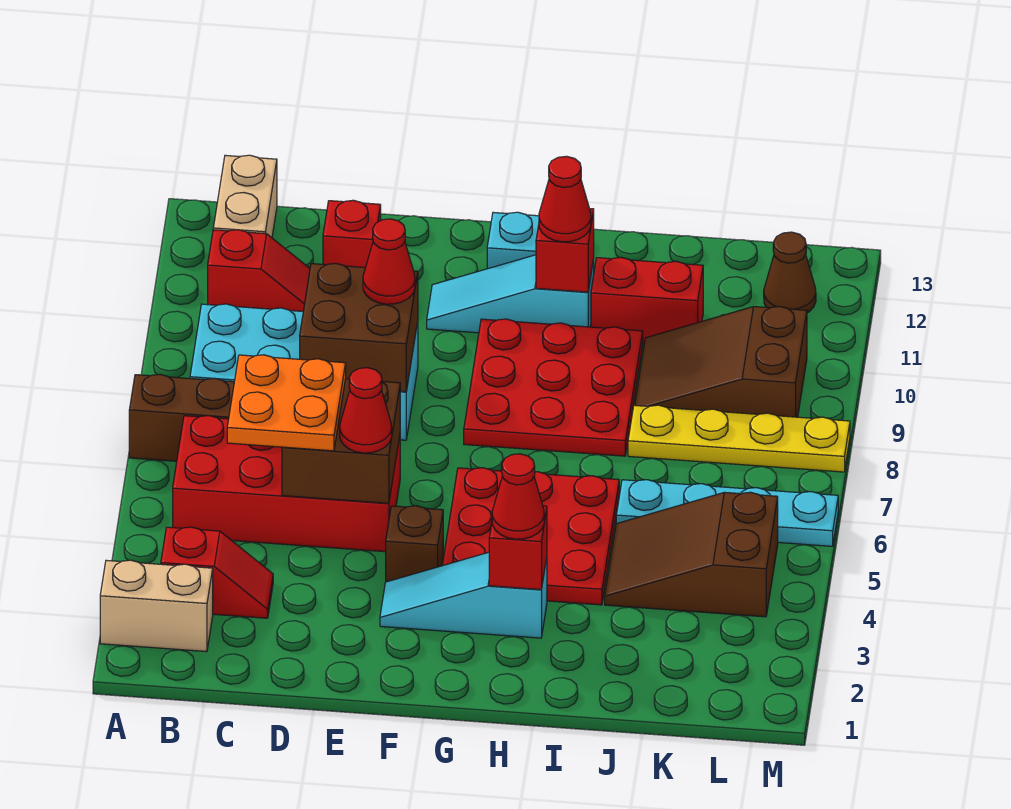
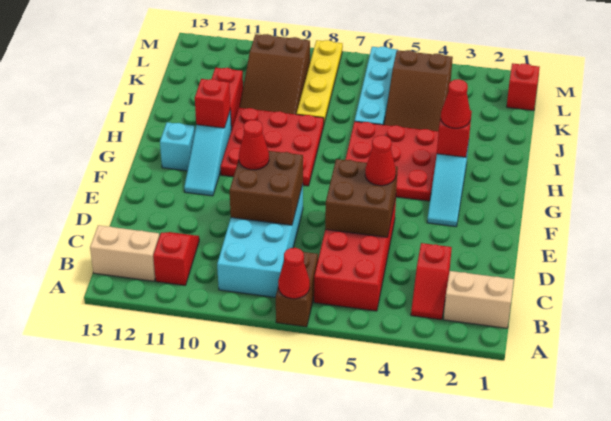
tan brick A2:B2 level 1 -> tan brick B1:B2 level 1
red slope B3:C3 level 1 top B -> red slope B3:C3 level 1 top C
orange plate C5:D6 level 3 -> none
red brick D12 level 1 -> red brick L1 level 1
brown brick F4 level 1 -> none
red cone H11 level 3 -> red cone A7 level 2
brown cone L12 level 1 -> none

